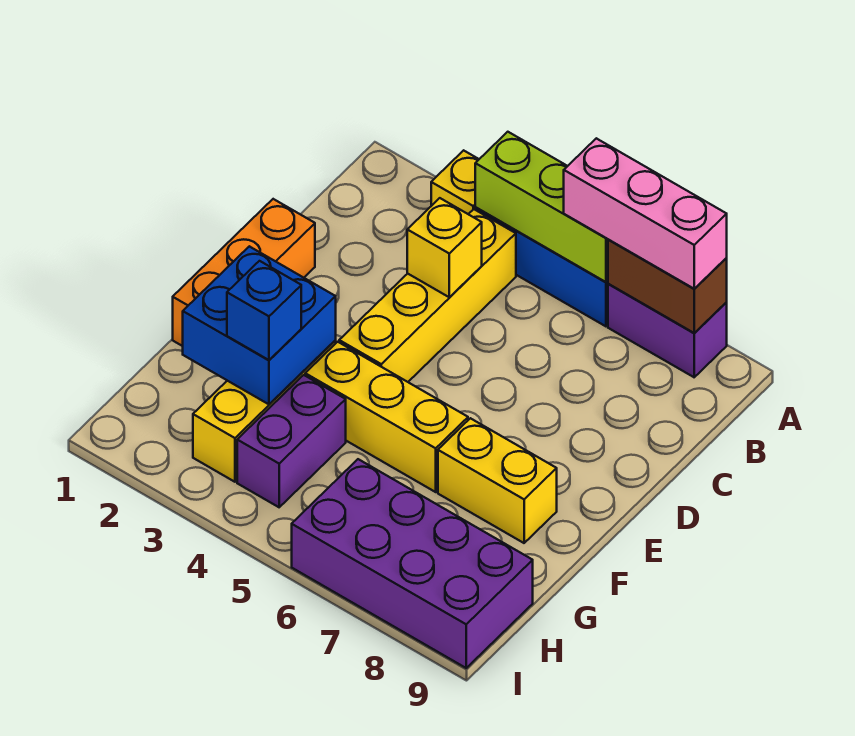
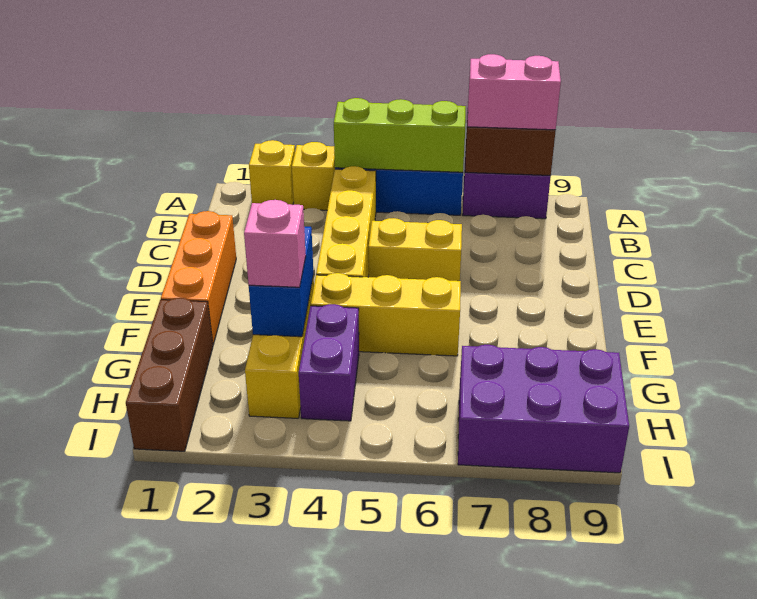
pink brick A6:A8 level 3 -> pink brick A7:A8 level 3
yellow brick C4 level 2 -> yellow brick A2 level 1
blue brick F2:G3 level 2 -> blue brick F3:G3 level 2
yellow brick F7:F8 level 1 -> yellow brick D5:D6 level 1
none -> brown brick G1:I1 level 1
blue brick G3 level 3 -> pink brick G3 level 3
purple brick H6:I9 level 1 -> purple brick H7:I9 level 1

